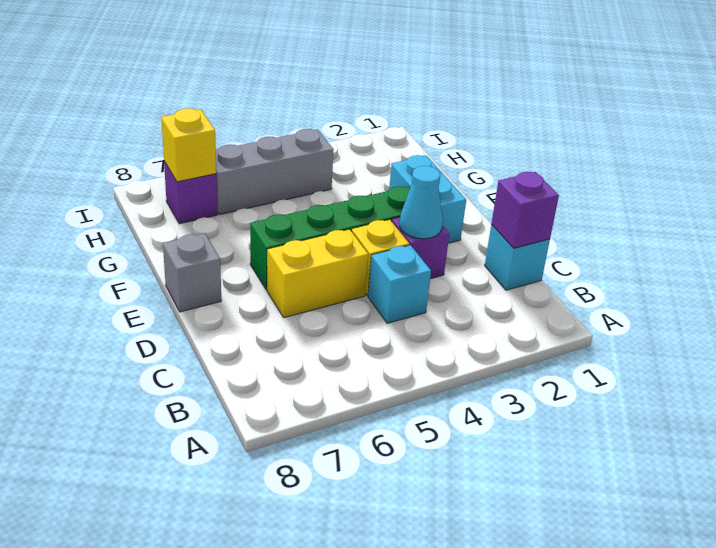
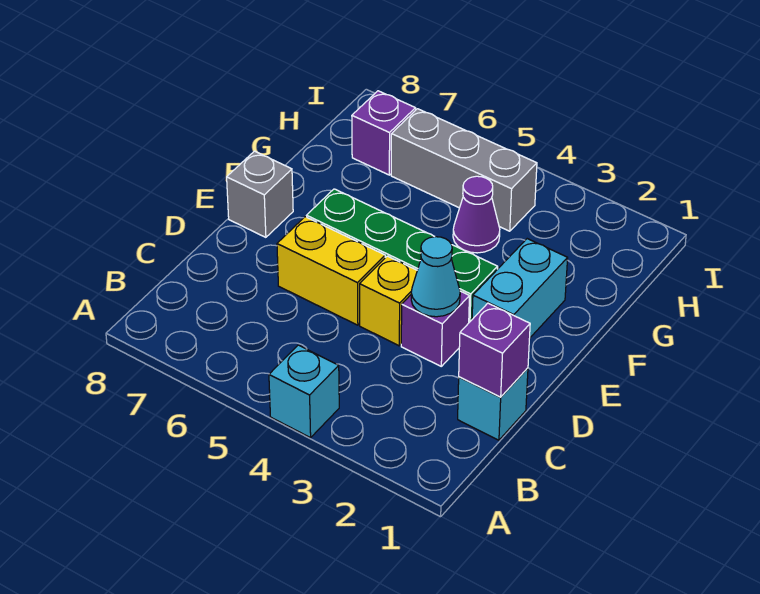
cyan brick C4 level 1 -> cyan brick A4 level 1
none -> purple cone G4 level 1
yellow brick H7 level 2 -> none

